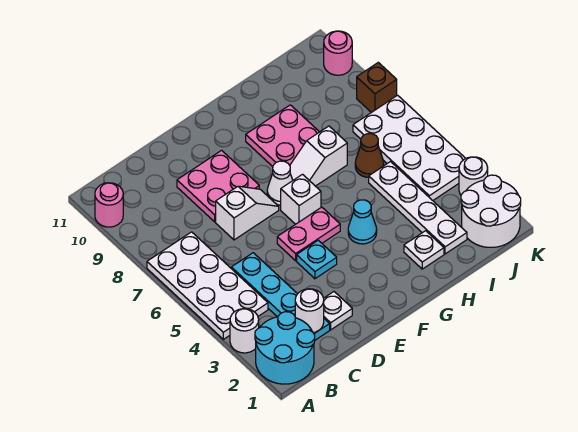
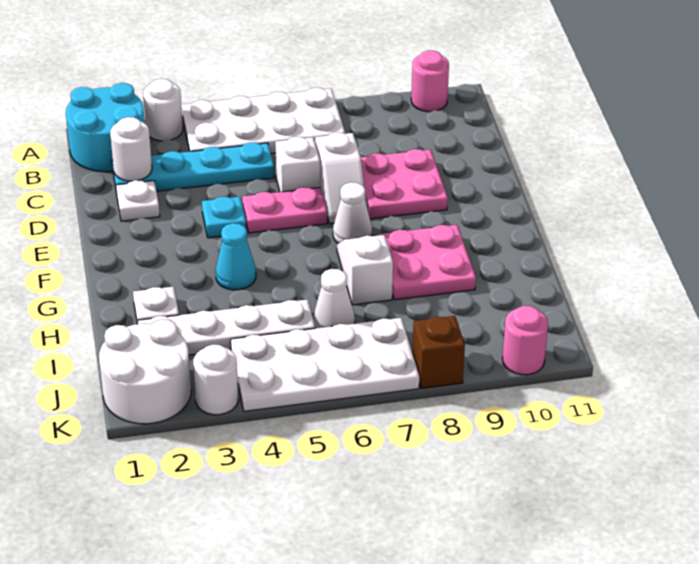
pink plate E5:F5 level 1 -> pink plate E5:E6 level 1
white brick F6 level 1 -> white brick D6 level 1
brown cone I6 level 1 -> white cone I6 level 1

